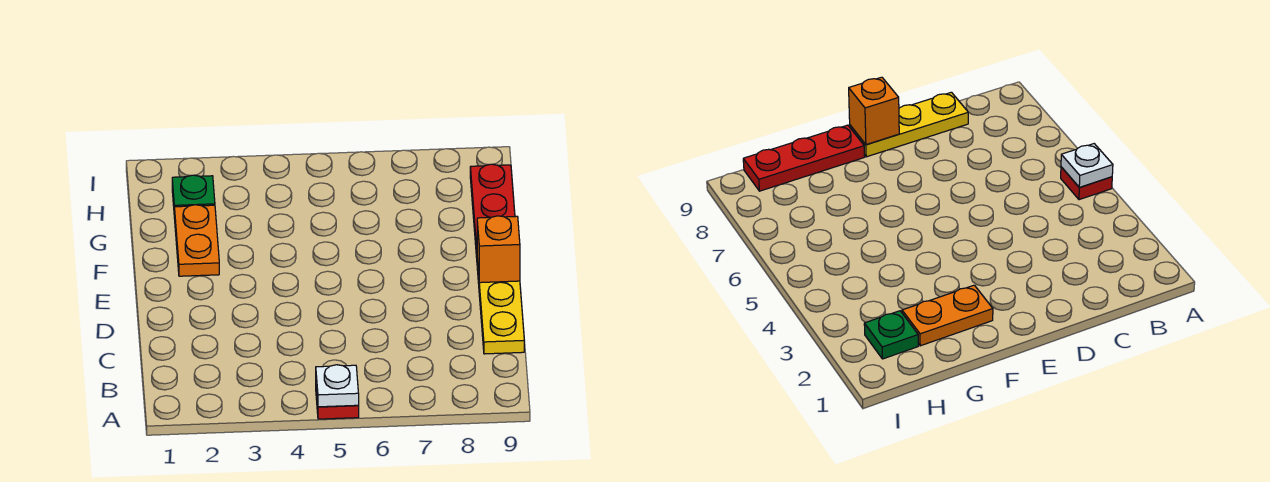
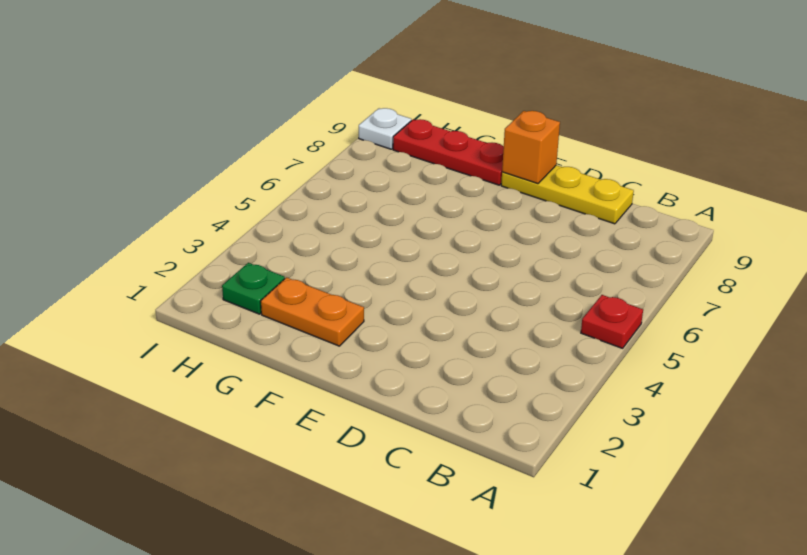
white plate A5 level 2 -> white plate I9 level 1

